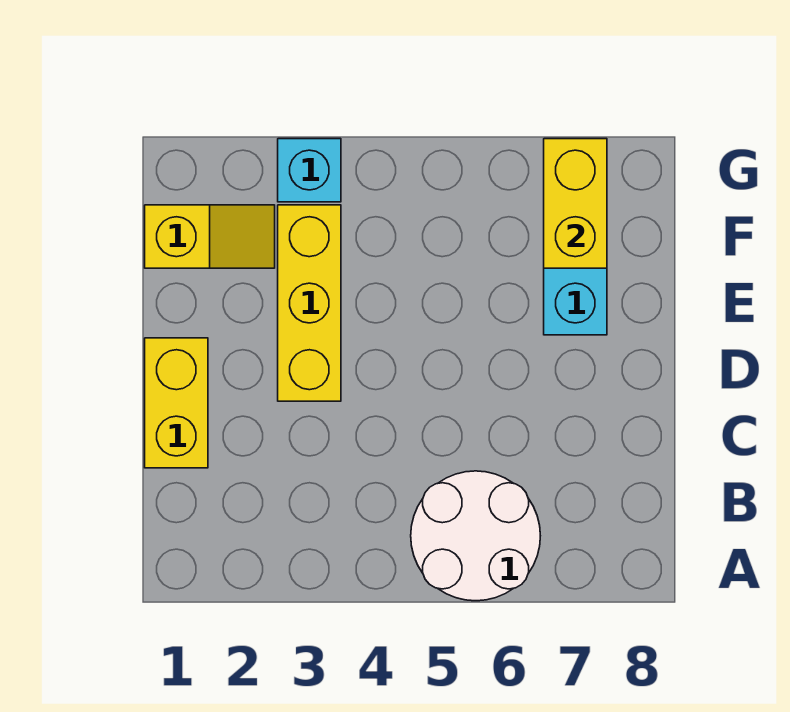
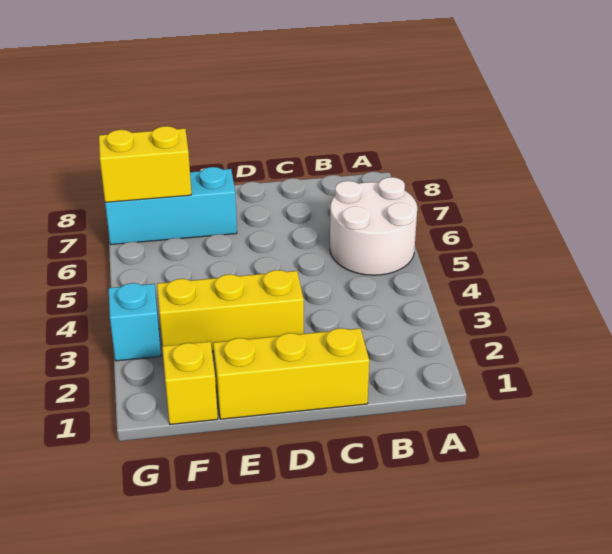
yellow brick C1:D1 level 1 -> yellow brick C1:E1 level 1

